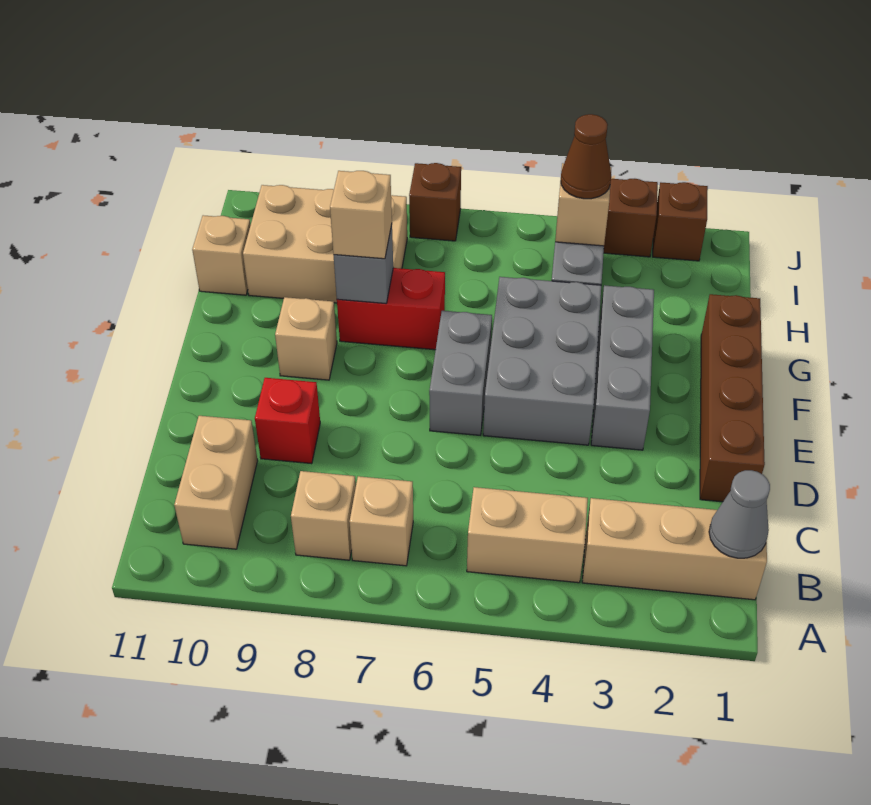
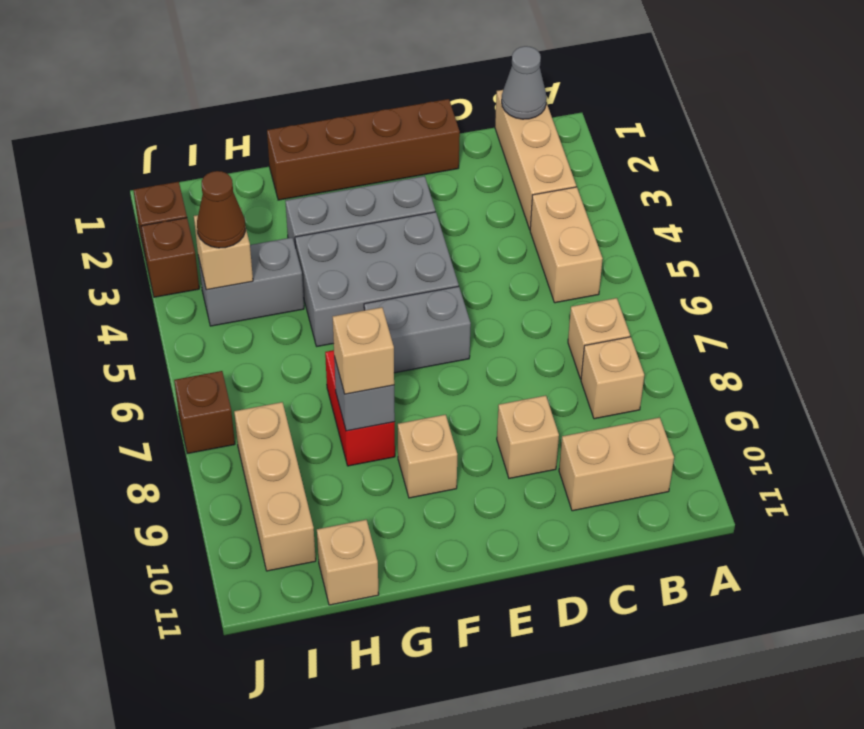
red brick D9 level 1 -> tan brick D9 level 1
tan brick H8:I10 level 1 -> tan brick I8:I10 level 1

